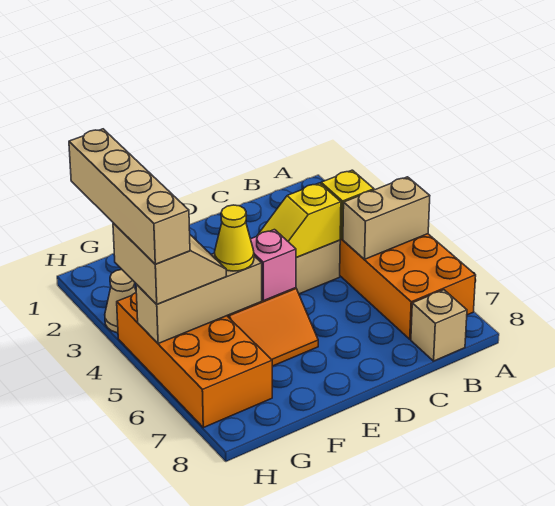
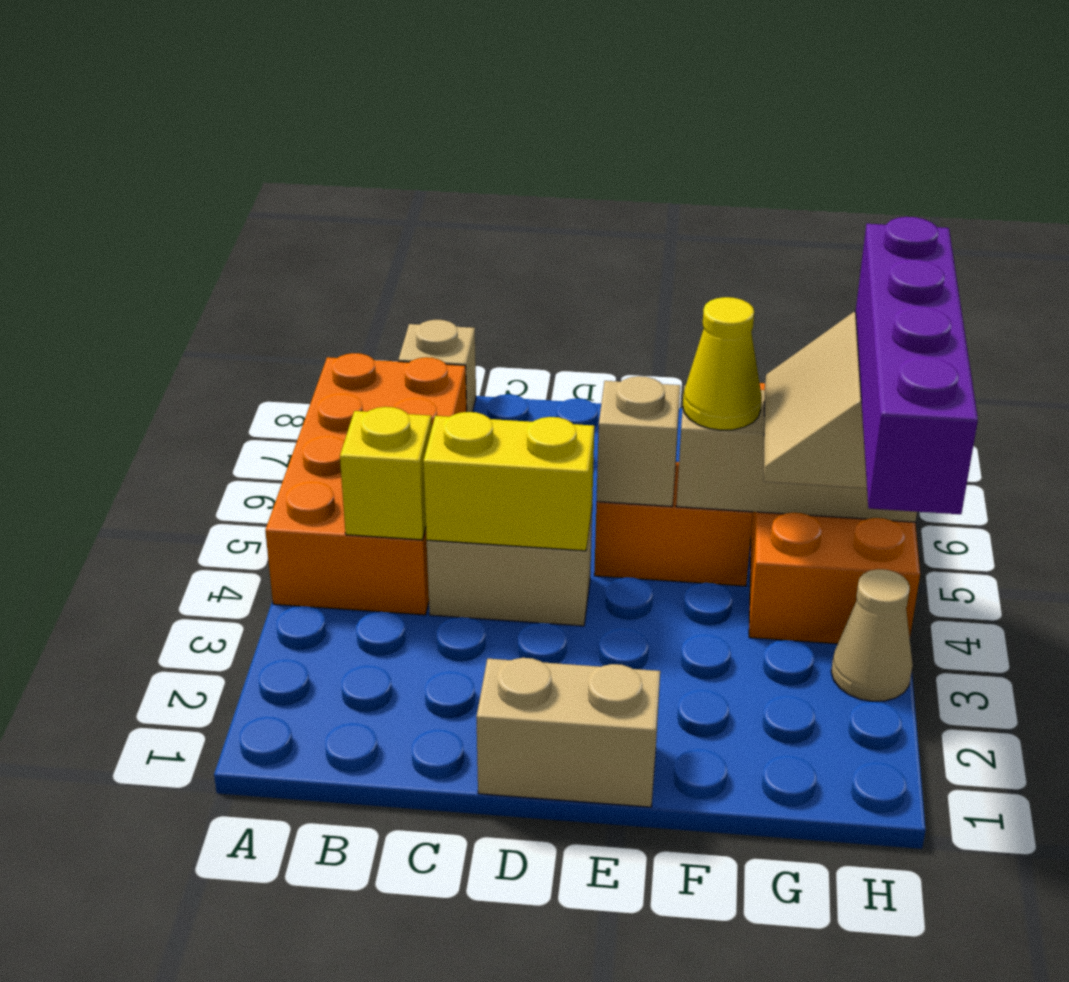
tan brick A5:B5 level 2 -> tan brick D1:E1 level 1
yellow slope C4:D4 level 2 top C -> yellow brick C4:D4 level 2
pink brick E5 level 2 -> tan brick E5 level 2
tan brick H2:H5 level 4 -> purple brick H2:H5 level 4

